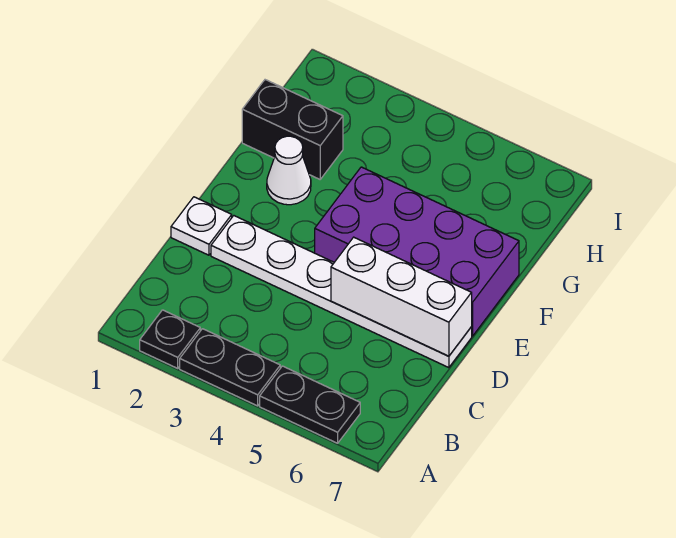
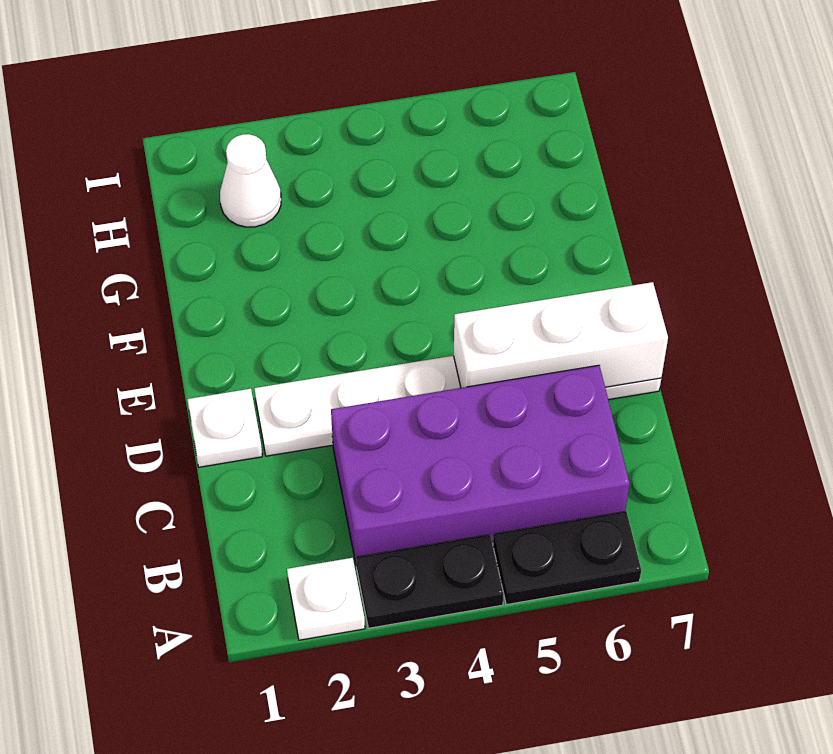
black plate A2 level 1 -> white plate A2 level 1
purple brick E4:F7 level 1 -> purple brick B3:C6 level 1
white cone F2 level 1 -> white cone H2 level 1
black brick G1:G2 level 1 -> none

